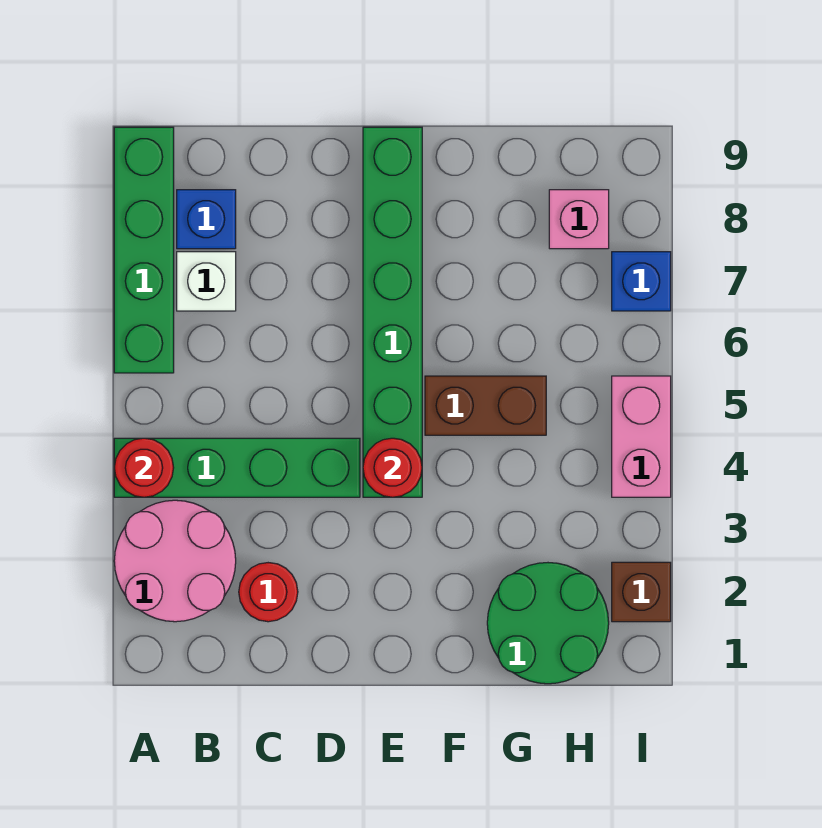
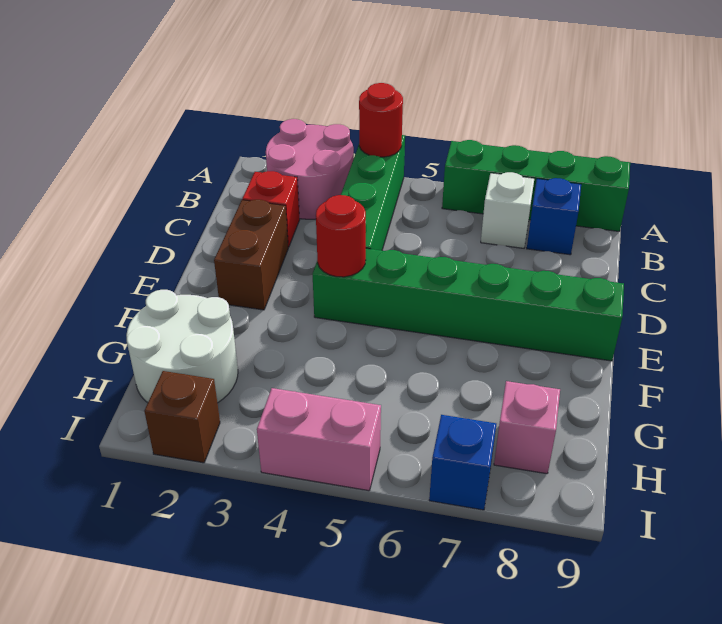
red round brick C2 level 1 -> red brick C2 level 1
brown brick F5:G5 level 1 -> brown brick D2:E2 level 1
green round brick G1:H2 level 1 -> white round brick G1:H2 level 1

